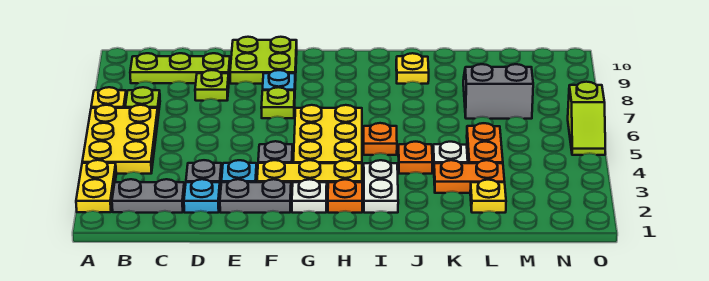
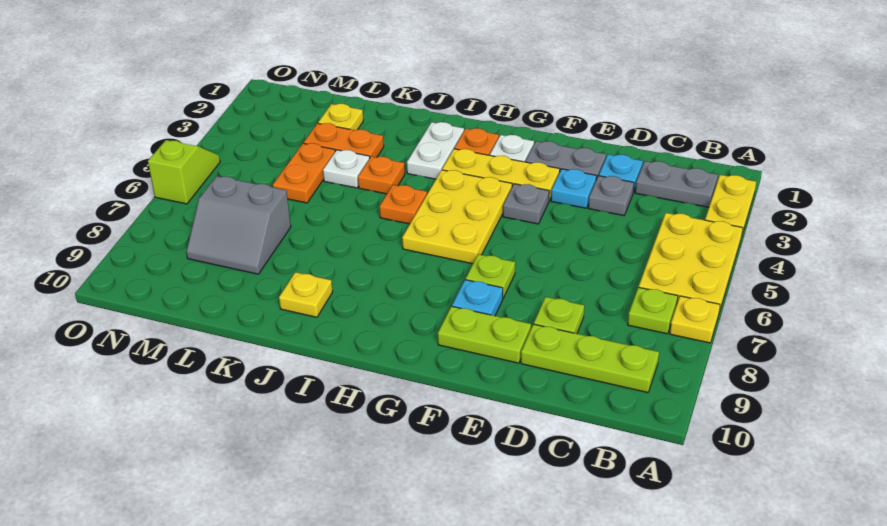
lime plate E9:F10 level 1 -> lime plate E9:F9 level 1

